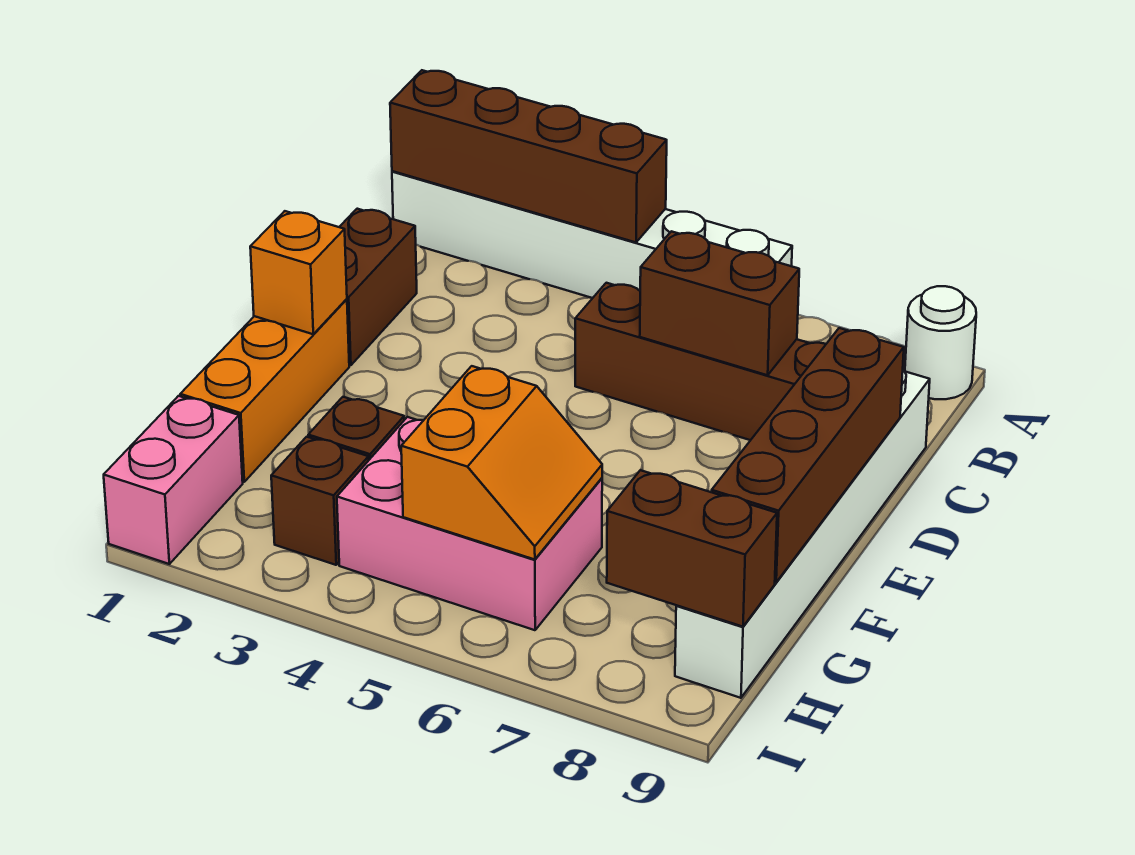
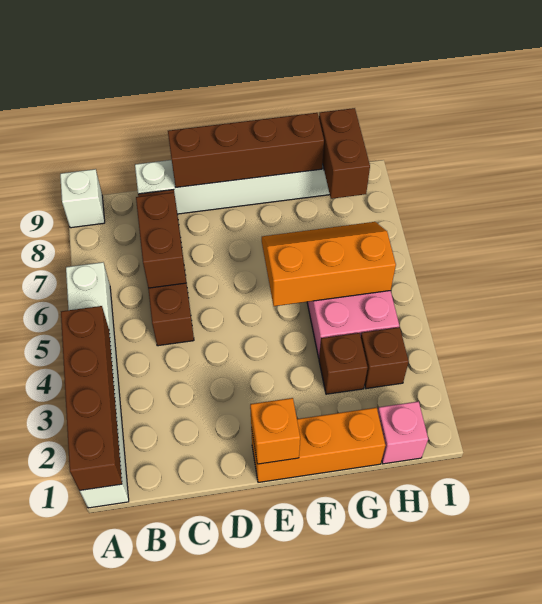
white round brick A9 level 1 -> white brick A9 level 1
brown brick C1:D1 level 1 -> none
orange slope G5:H6 level 2 top 5 -> orange slope F5:H6 level 2 top 5
pink brick H1:I1 level 1 -> pink brick H1 level 1

